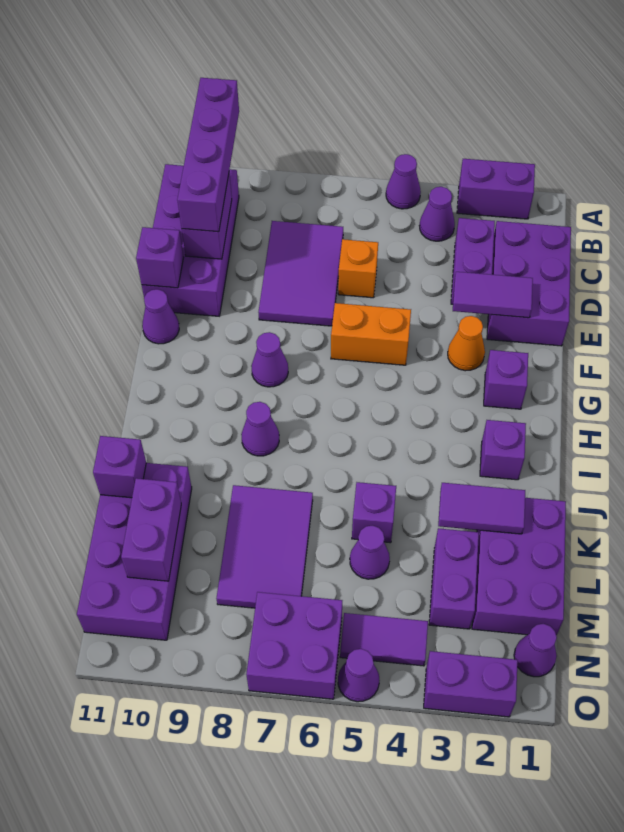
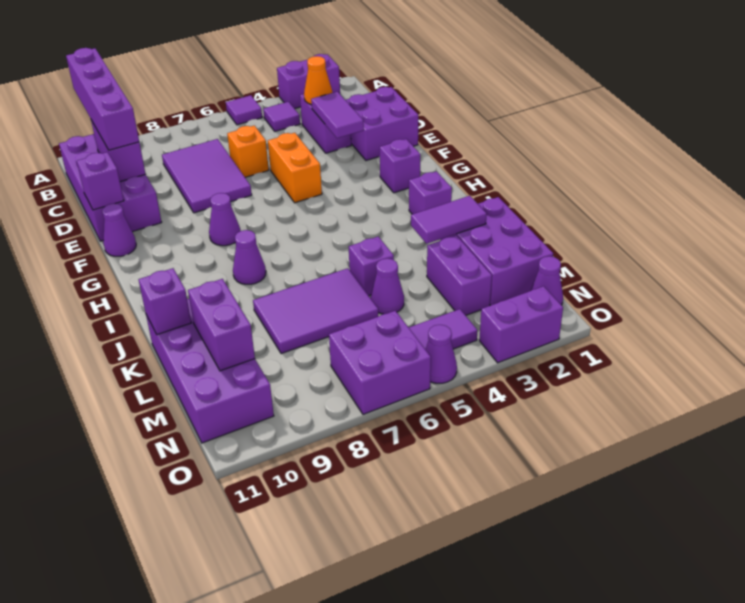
purple cone A5 level 1 -> purple tile A5 level 1
purple cone B4 level 1 -> purple tile B4 level 1
purple brick C1:E2 level 1 -> purple brick D1:E2 level 1
purple tile E2:E3 level 2 -> purple tile D3:E3 level 2
orange cone F3 level 1 -> orange cone C3 level 2
orange brick F5:F6 level 1 -> orange brick E5:F5 level 1
purple tile K7:M8 level 1 -> purple tile K6:L8 level 1

